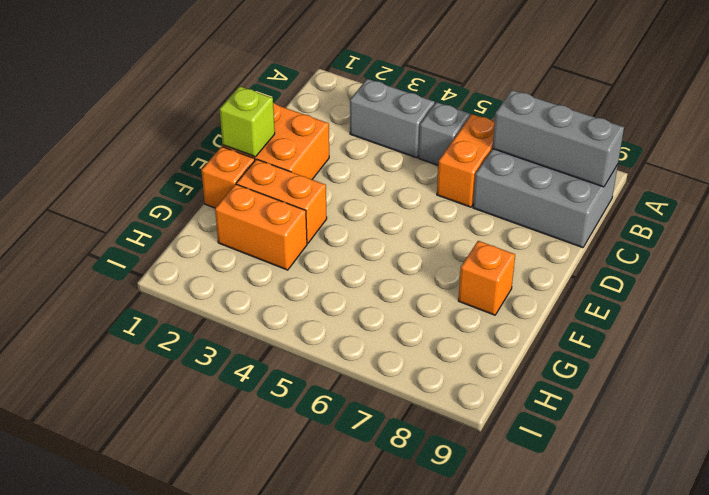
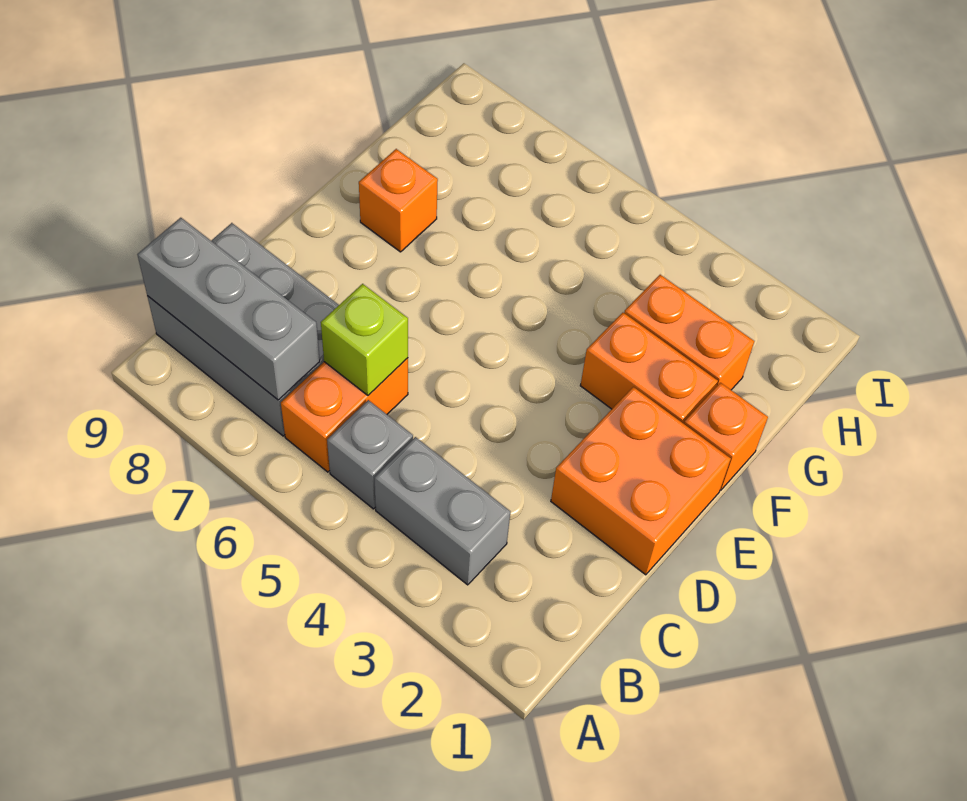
lime brick E1 level 2 -> lime brick C6 level 2

